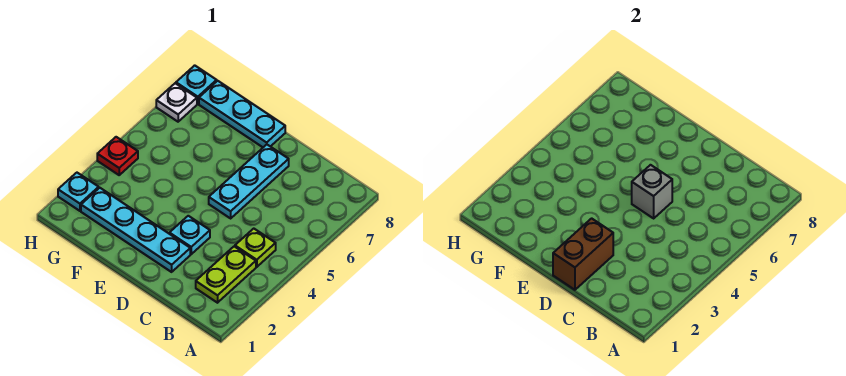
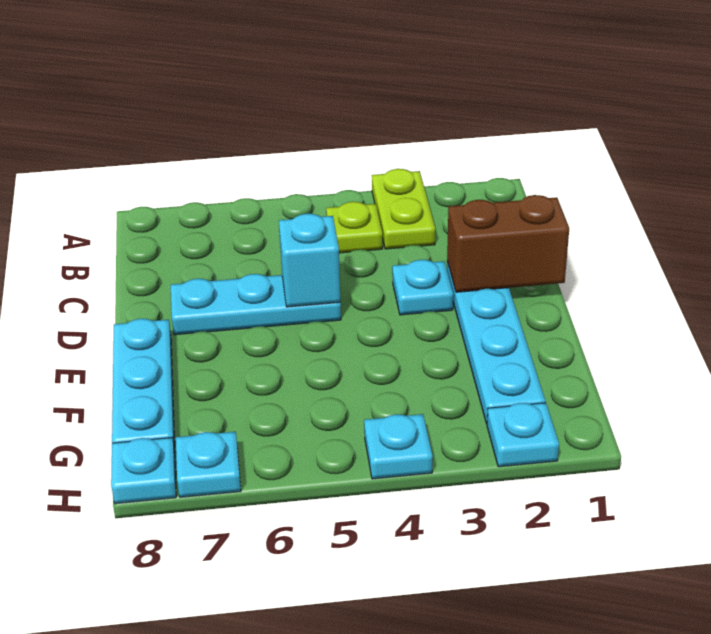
lime plate B2:B3 level 1 -> lime plate A3:B3 level 1
grey brick D5 level 2 -> cyan brick D5 level 2
red plate H4 level 1 -> cyan plate H4 level 1
white plate H7 level 1 -> cyan plate H7 level 1

